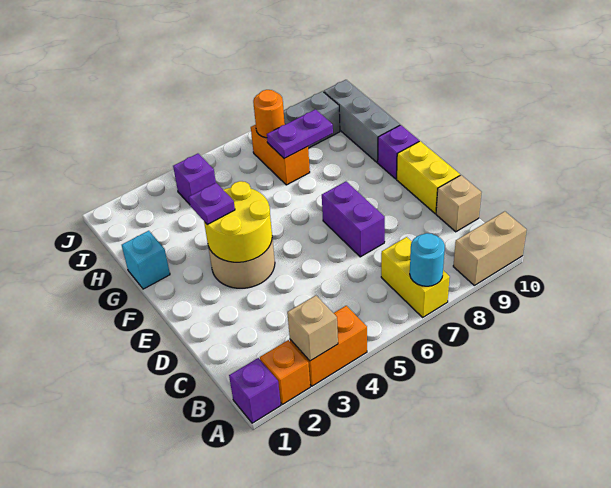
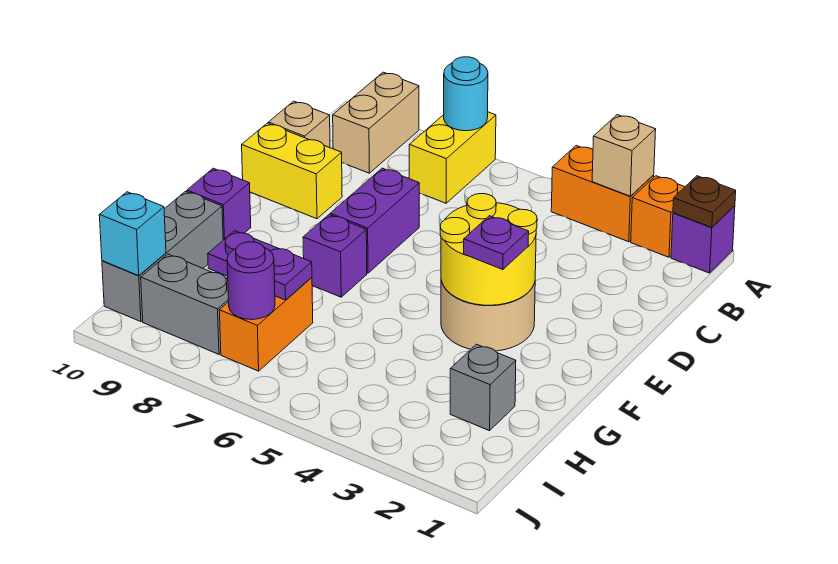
none -> brown plate A1 level 2
tan brick A9:A10 level 1 -> tan brick A9:B9 level 1
yellow brick D10:E10 level 1 -> yellow brick D9:D10 level 1
cyan brick G1 level 1 -> cyan brick I10 level 2
none -> grey brick H2 level 1
purple brick I4 level 1 -> purple brick F7 level 1
orange round brick I7 level 2 -> purple round brick I7 level 2

